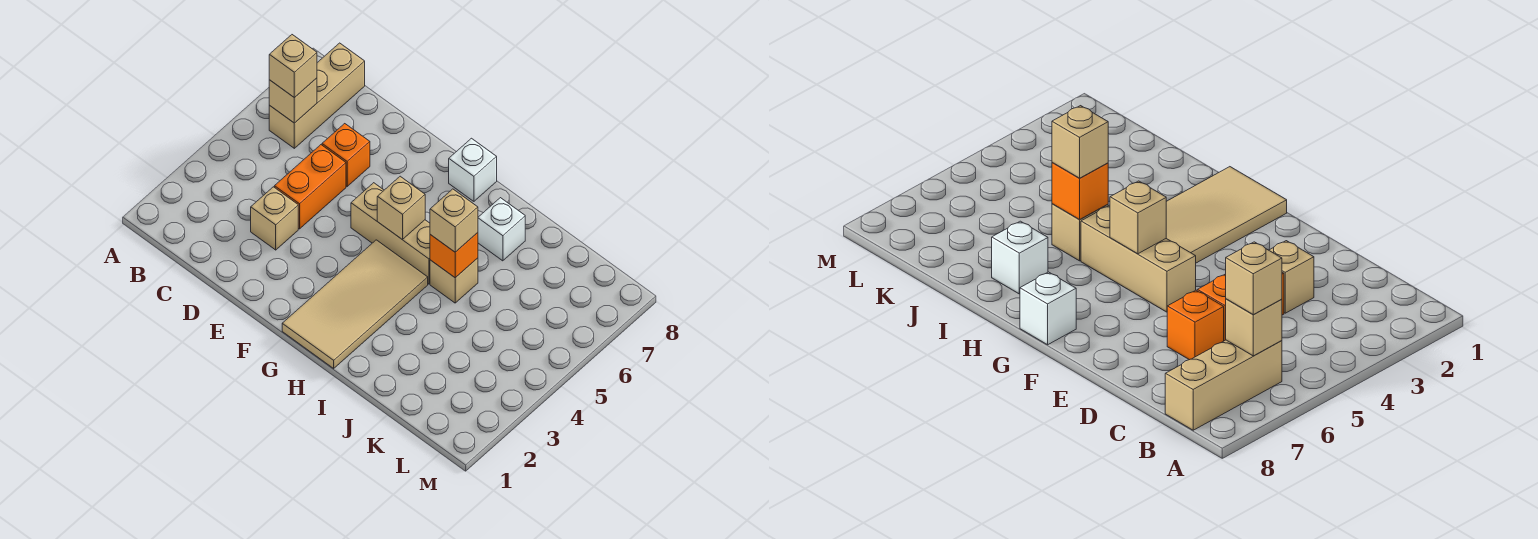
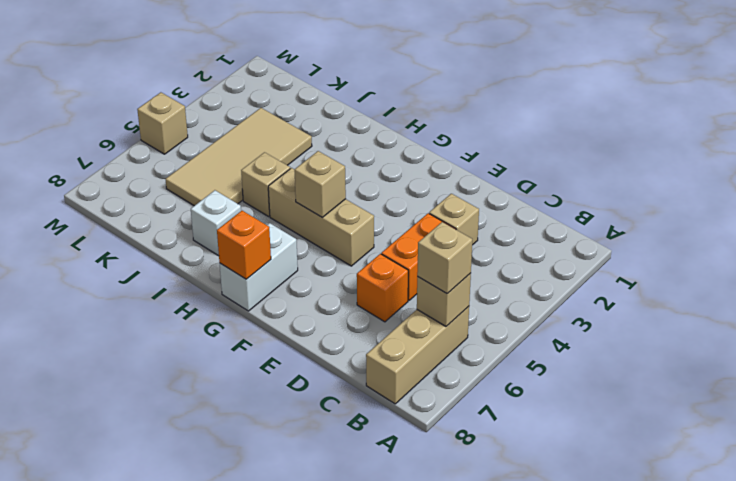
tan tile G1:H4 level 1 -> tan tile J3:K6 level 1
white brick G8 level 1 -> white brick G7:G8 level 1
orange brick I5 level 2 -> orange brick G8 level 2
tan brick I5 level 3 -> tan brick M5 level 1

